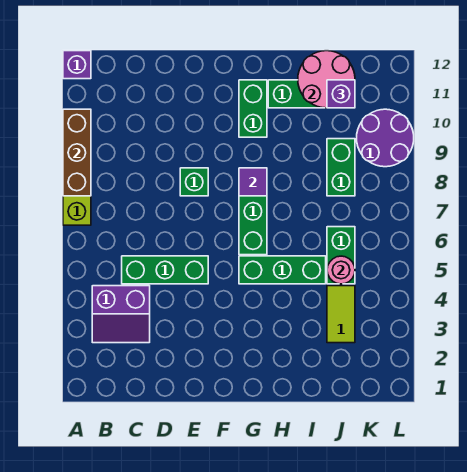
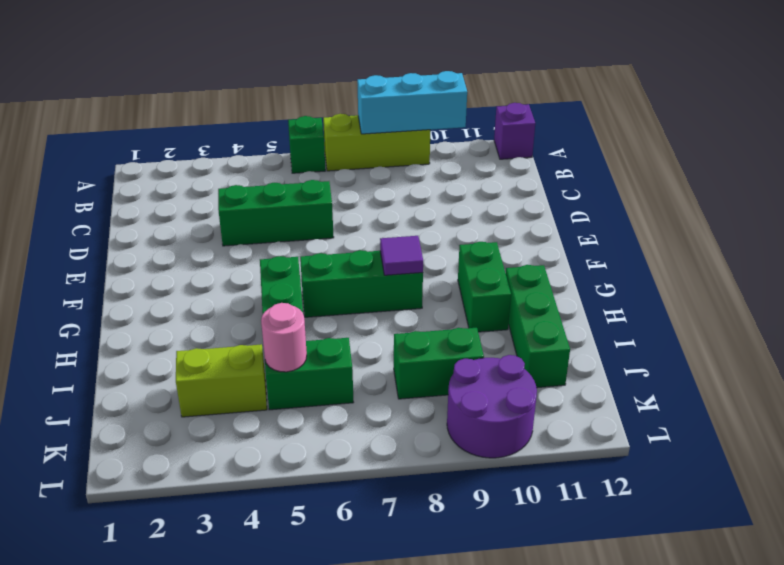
brown brick A8:A10 level 2 -> cyan brick A8:A10 level 2
purple slope B3:C4 level 1 top 4 -> none
green brick C5:E5 level 1 -> green brick D4:D6 level 1
green brick E8 level 1 -> green brick A6 level 1
green brick G10:G11 level 1 -> green brick G10:H10 level 1
pink round brick I11:J12 level 2 -> none
lime tile J3:J4 level 1 -> lime brick J3:J4 level 1
purple brick J11 level 3 -> none

